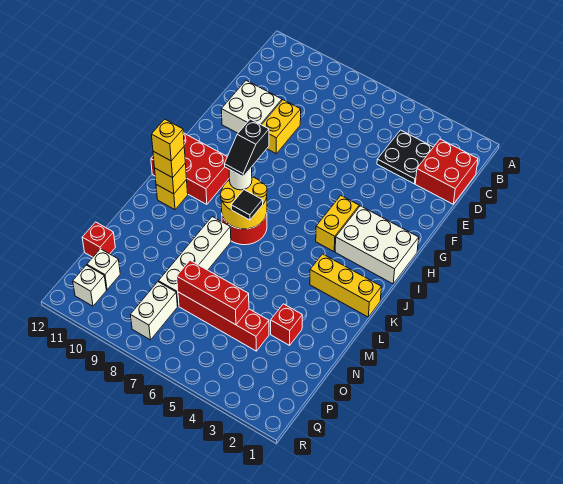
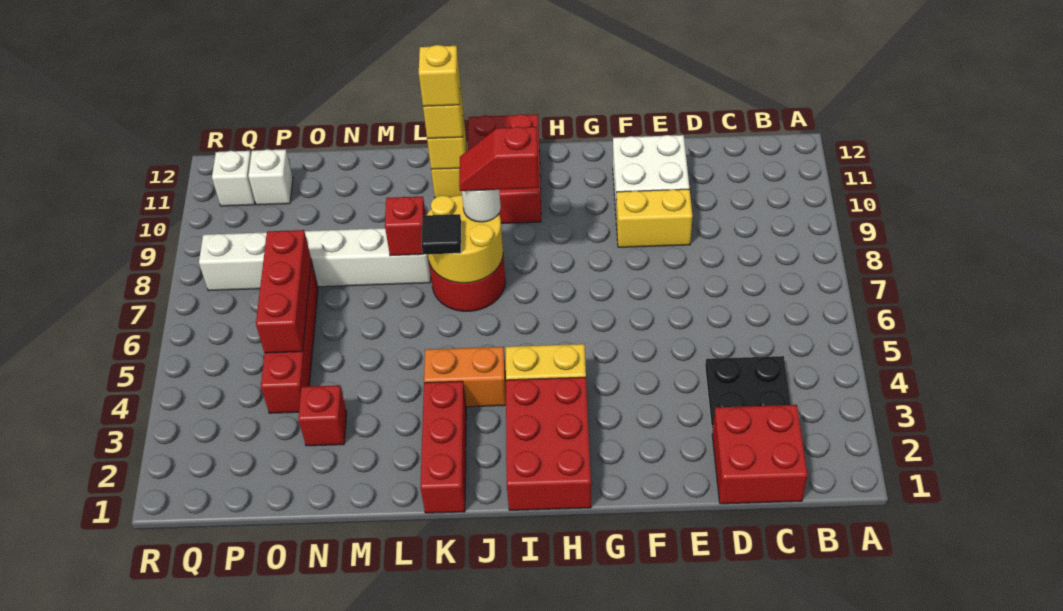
white brick H1:I3 level 1 -> red brick H1:I3 level 1
black slope I8:J8 level 4 top I -> red slope I8:J8 level 4 top I
none -> orange brick J4:K4 level 1
yellow brick K1:K3 level 1 -> red brick K1:K3 level 1
red brick O12 level 1 -> red brick L8 level 2

